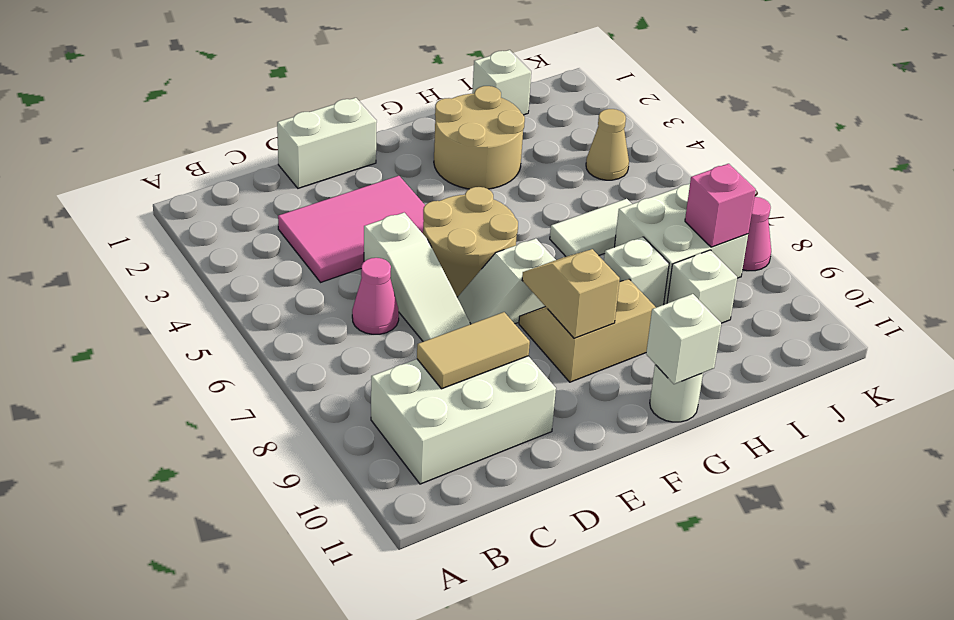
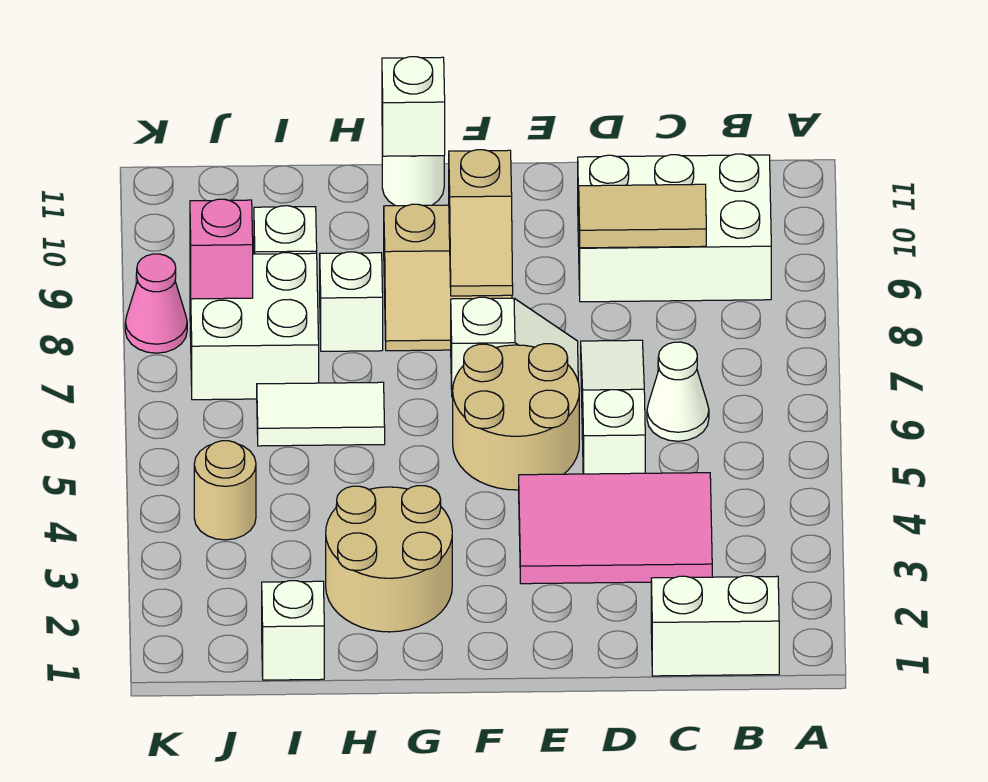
pink cone C6 level 1 -> white cone C6 level 1
white brick D1:E1 level 1 -> white brick B1:C1 level 1
tan cone J4 level 1 -> tan round brick J4 level 1

